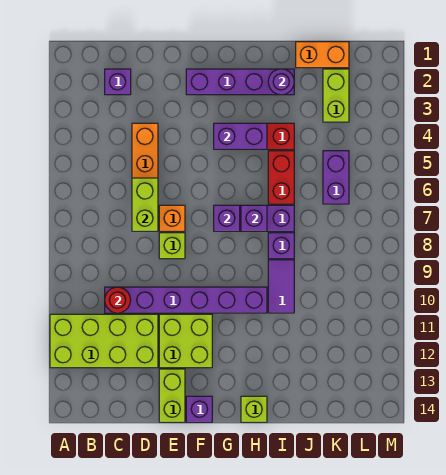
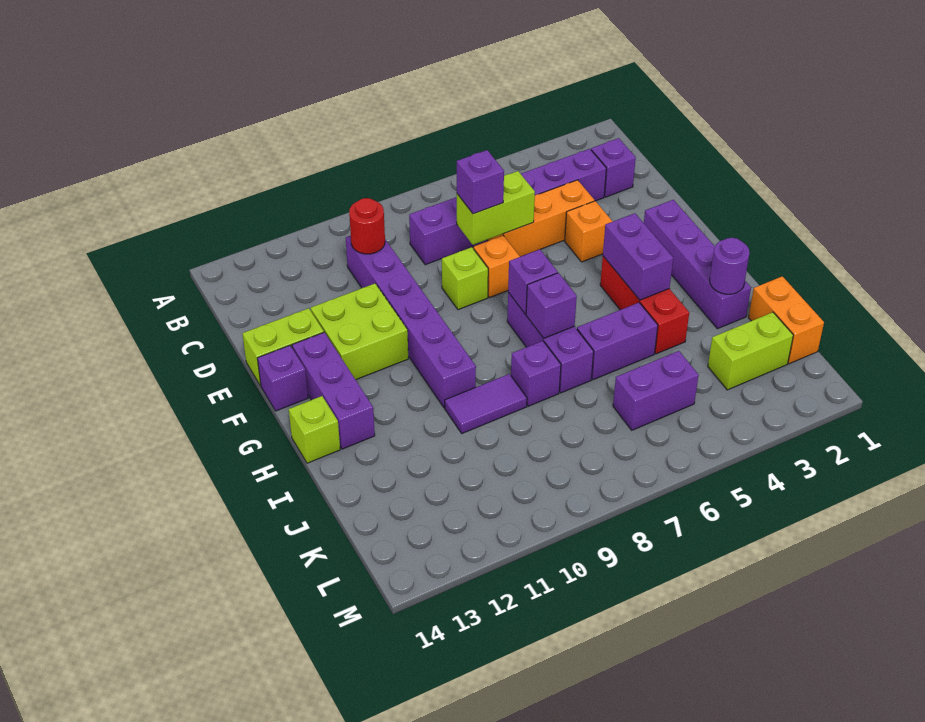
lime brick A11:D12 level 1 -> none
none -> purple brick C3:C8 level 1
none -> purple brick D7 level 3
none -> orange brick E4 level 1
none -> purple brick F13:H13 level 1
red brick I5:I6 level 1 -> purple brick I5:I6 level 1

